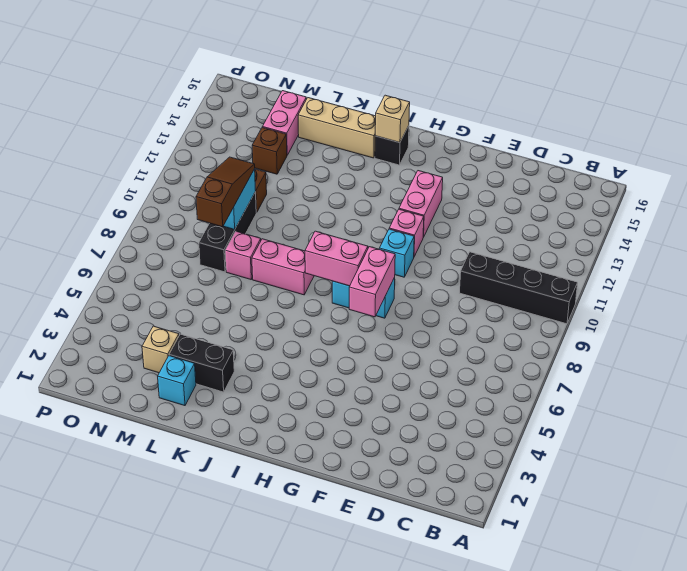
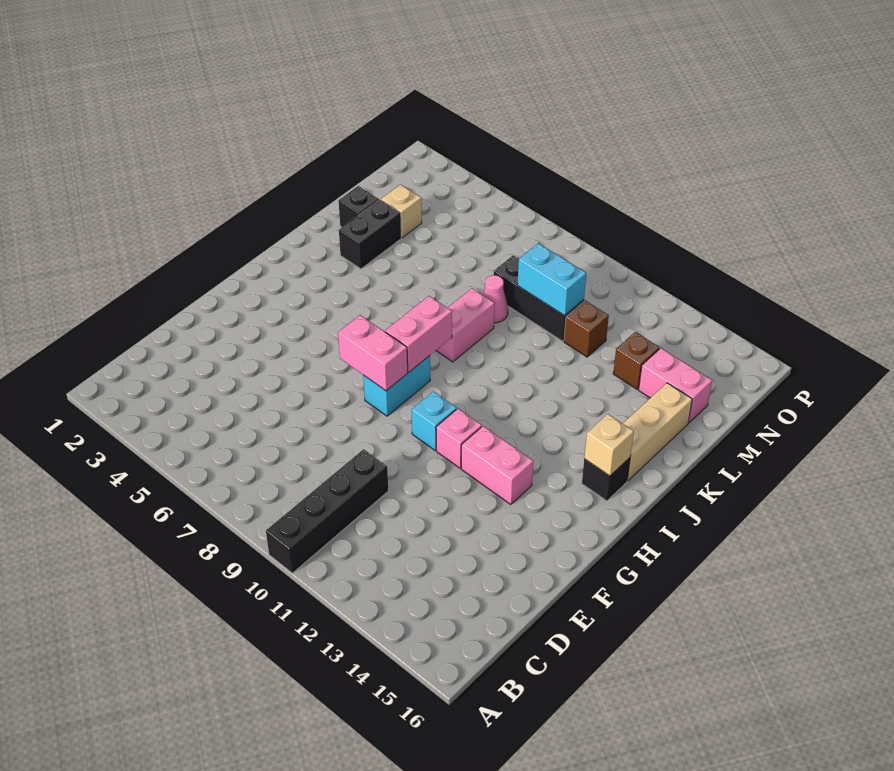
cyan brick L2 level 1 -> black brick L2 level 1
pink brick L8 level 1 -> pink cone L8 level 1
brown slope M8:M10 level 3 top 8 -> none

